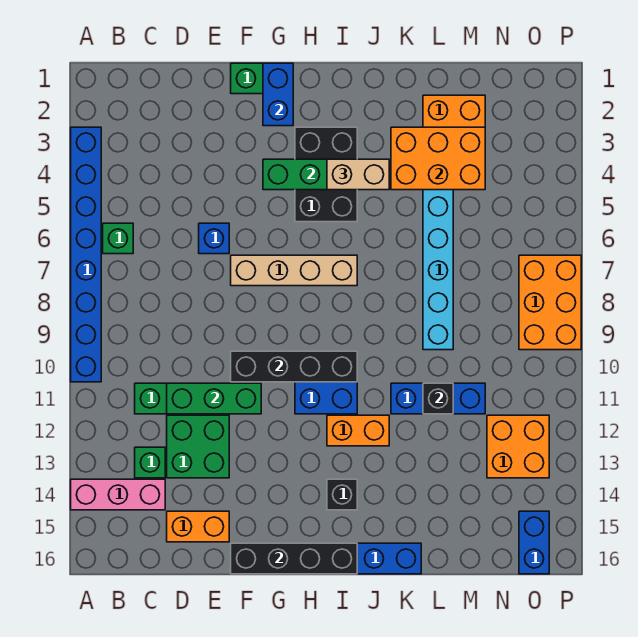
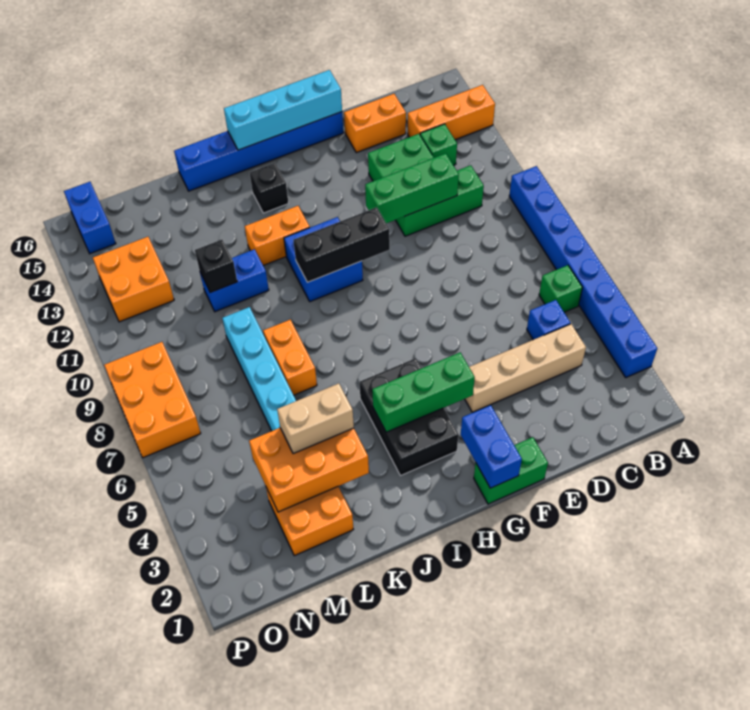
pink brick A14:C14 level 1 -> orange brick A14:C14 level 1
blue brick E6 level 1 -> blue brick C5 level 1
tan brick F7:I7 level 1 -> tan brick C4:F4 level 1
black brick F10:I10 level 2 -> black brick G10:I10 level 2
black brick F16:I16 level 2 -> cyan brick F16:I16 level 2
tan brick I4:J4 level 3 -> tan brick K4:L4 level 3
none -> orange brick K7:K8 level 1
blue brick K11:M11 level 1 -> blue brick K11:L11 level 1

